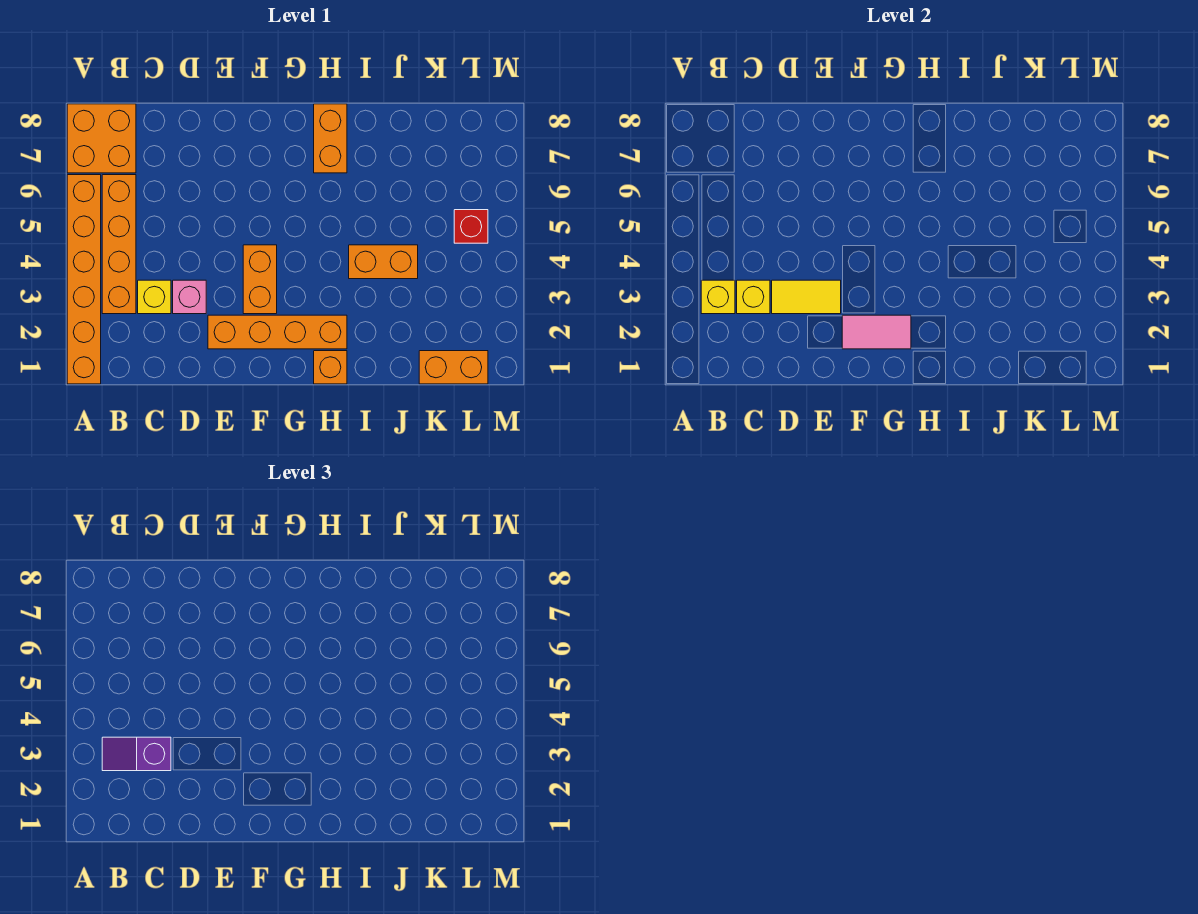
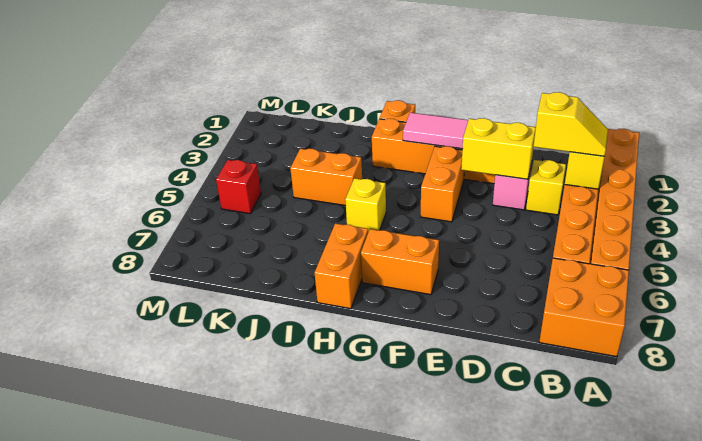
purple slope B3:C3 level 3 top C -> yellow slope B3:C3 level 3 top C
yellow brick C3 level 2 -> yellow brick H5 level 1
yellow tile D3:E3 level 2 -> yellow brick D3:E3 level 2
orange brick K1:L1 level 1 -> orange brick F7:G7 level 1

